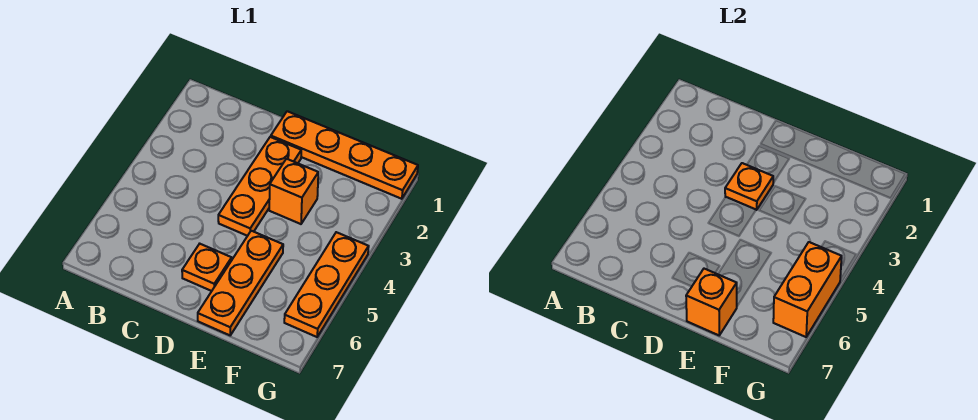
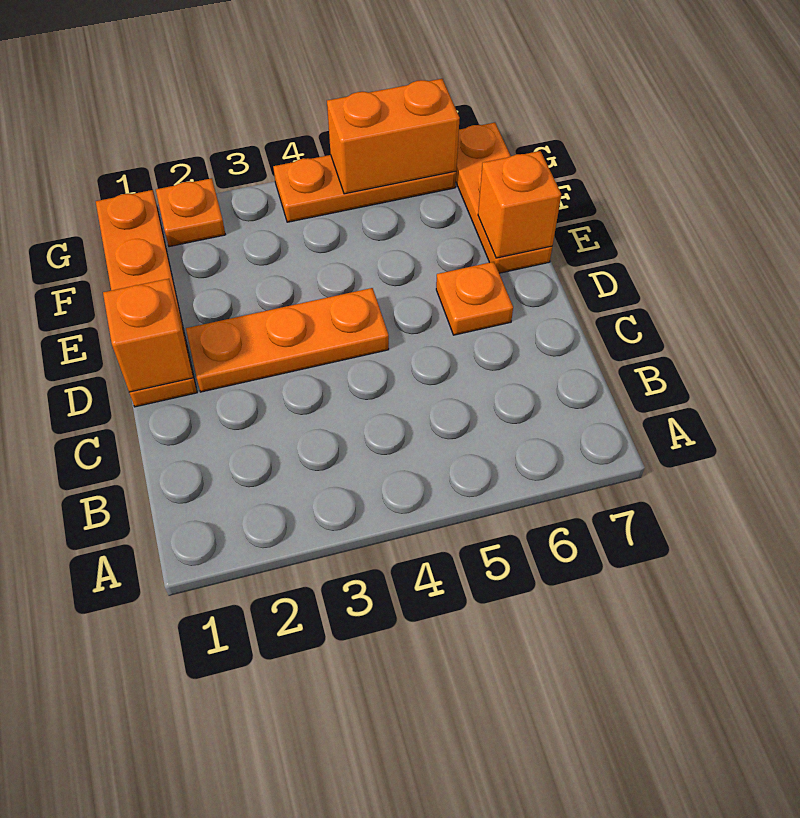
orange plate D3 level 2 -> orange plate G2 level 1
orange brick E3 level 1 -> orange brick D1 level 2
orange plate E5:E7 level 1 -> orange plate E7:G7 level 1

